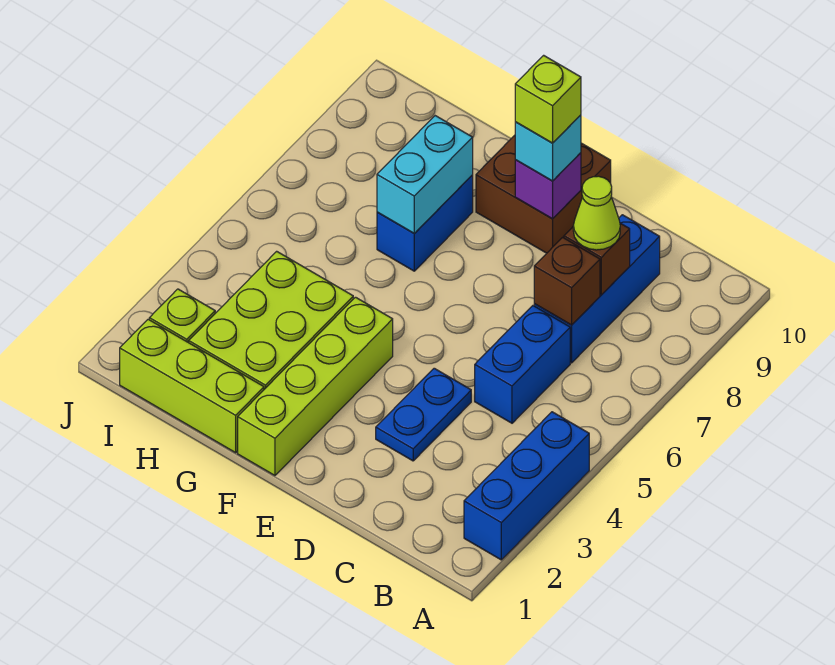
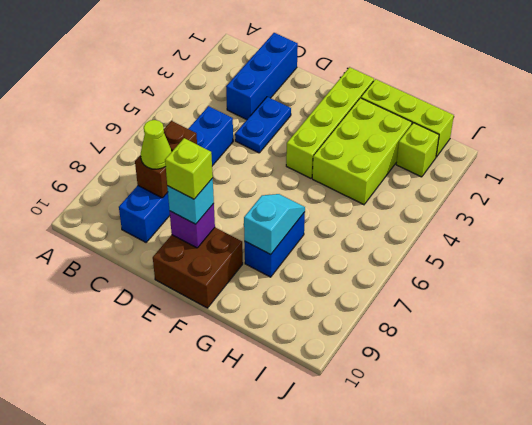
blue brick A2:A4 level 1 -> blue brick C1:C3 level 1
cyan brick G7:G8 level 2 -> cyan slope G7:G8 level 2 top 8

